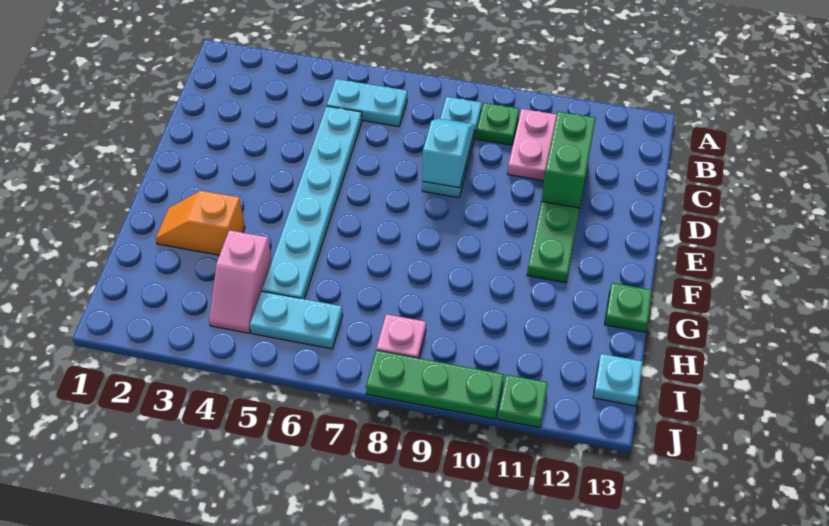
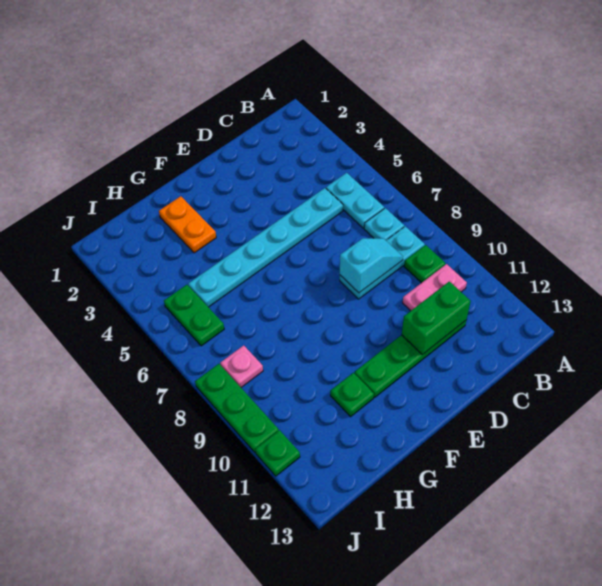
orange slope G2:G3 level 1 top 3 -> orange plate G2:G3 level 1
green plate G13 level 1 -> green plate G11 level 1
pink slope H4:I4 level 1 top H -> none
cyan plate I5:I6 level 1 -> green plate I5:I6 level 1
cyan plate I13 level 1 -> cyan plate B7 level 1

